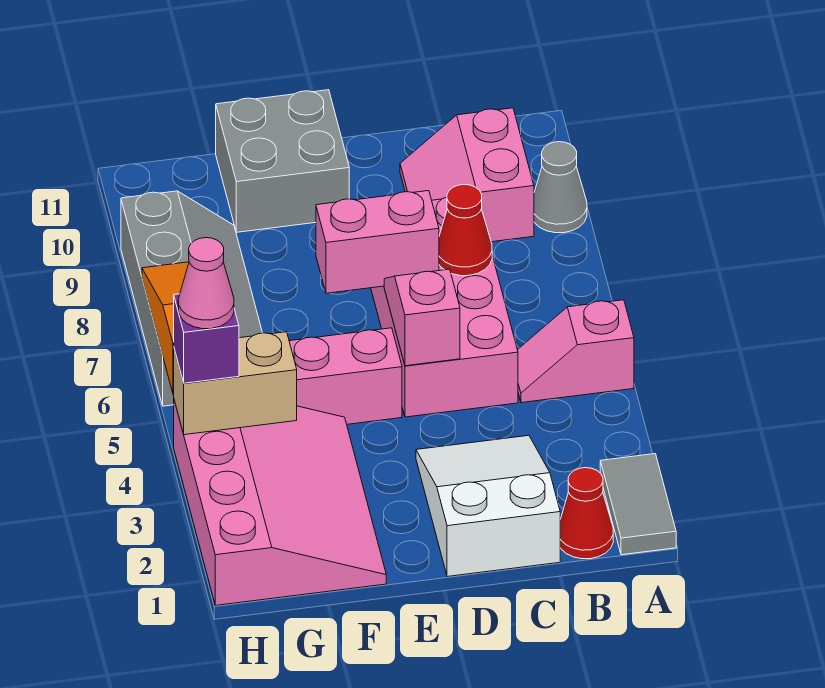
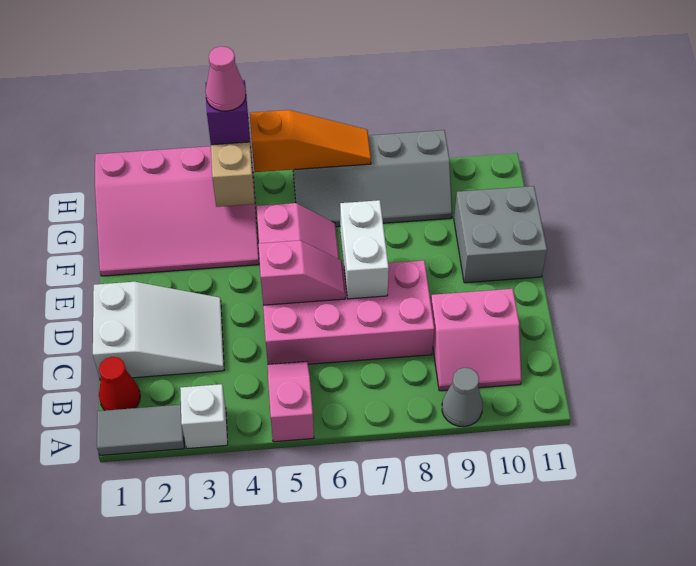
none -> white brick A3 level 1
pink slope B9:C10 level 1 top B -> pink slope B9:C10 level 1 top C
red cone C7 level 2 -> none
pink brick D7:E7 level 2 -> white brick D7:E7 level 2

